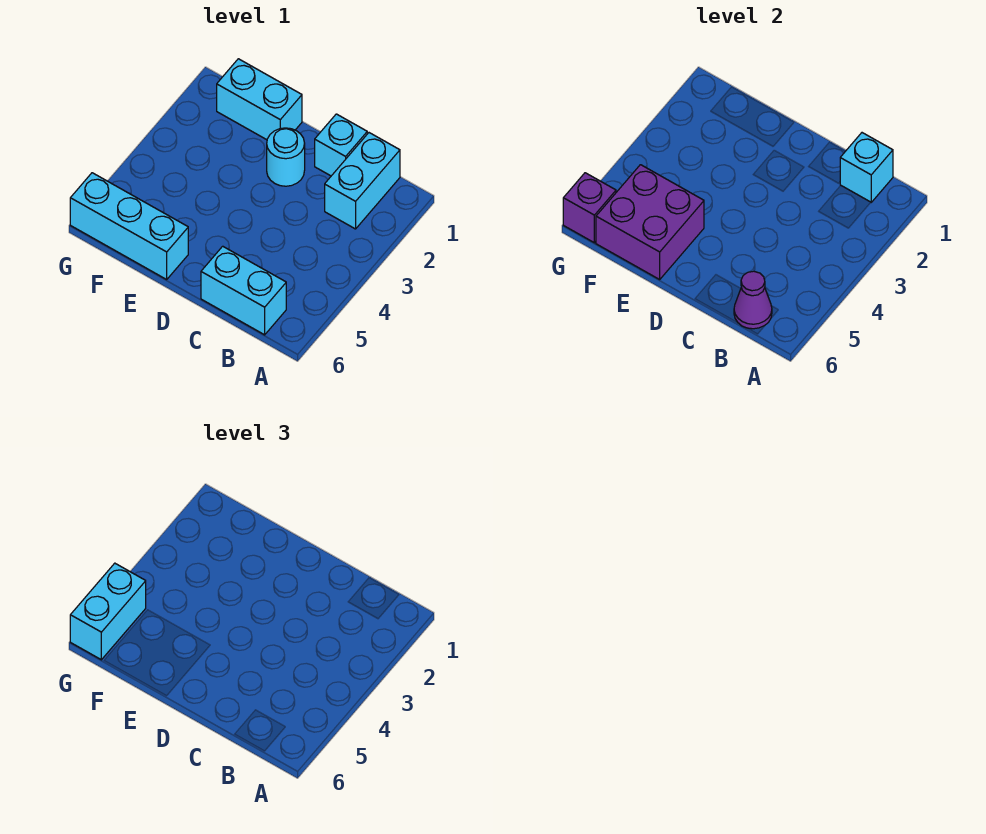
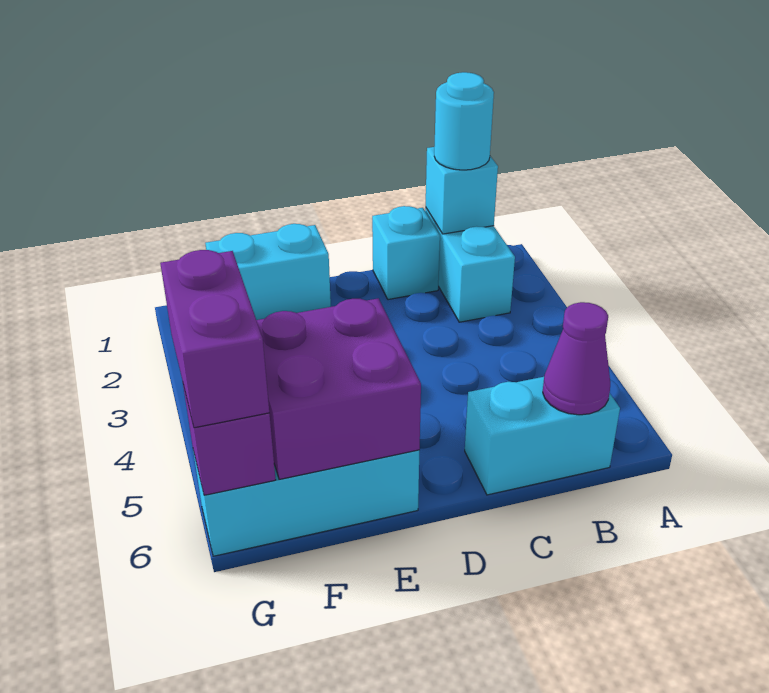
cyan round brick D2 level 1 -> cyan round brick B1 level 3
cyan brick G5:G6 level 3 -> purple brick G5:G6 level 3

